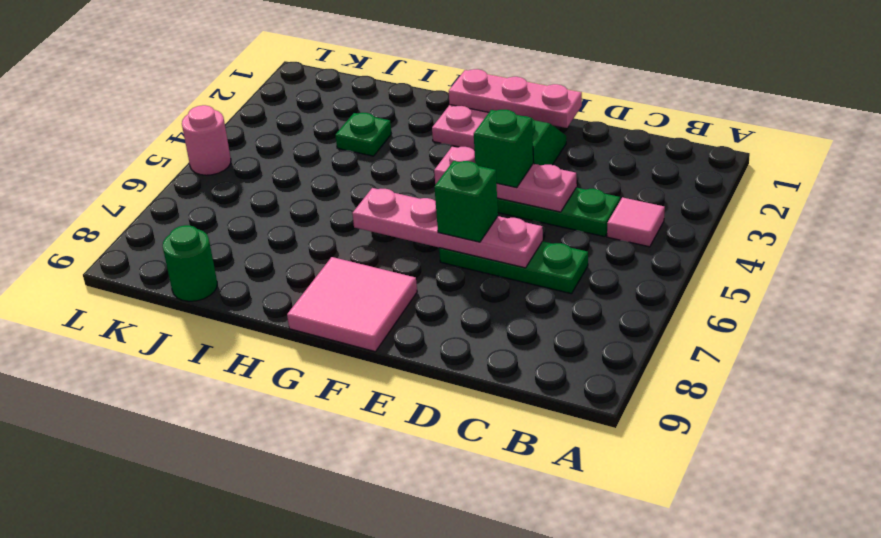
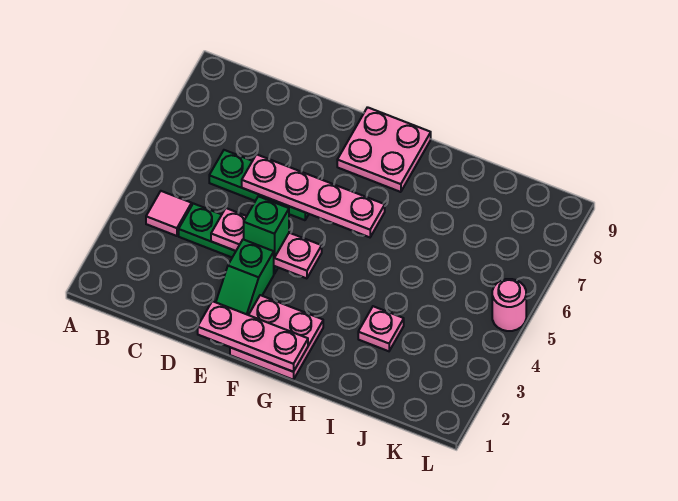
green brick E6 level 3 -> none
pink tile F8:G9 level 1 -> pink plate F8:G9 level 1
green plate I3 level 1 -> pink plate I3 level 1
green round brick J9 level 1 -> none

